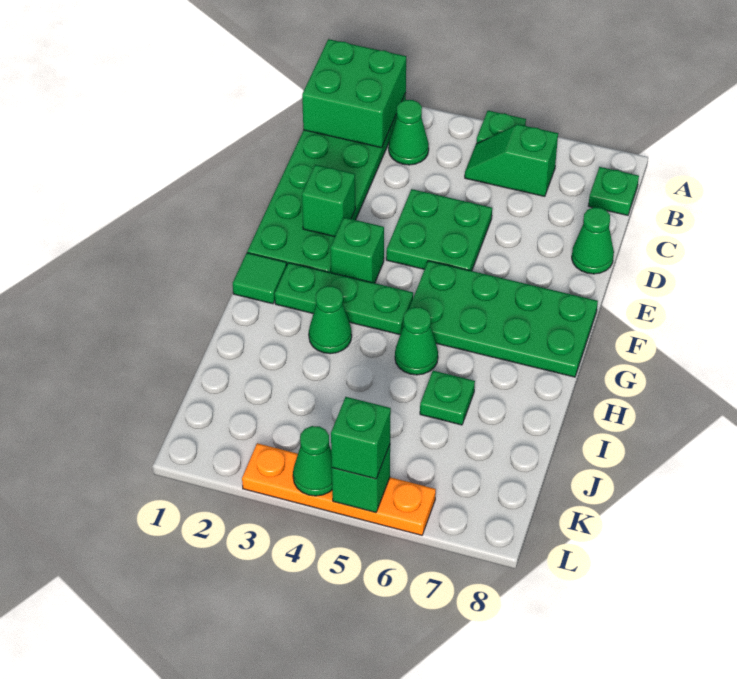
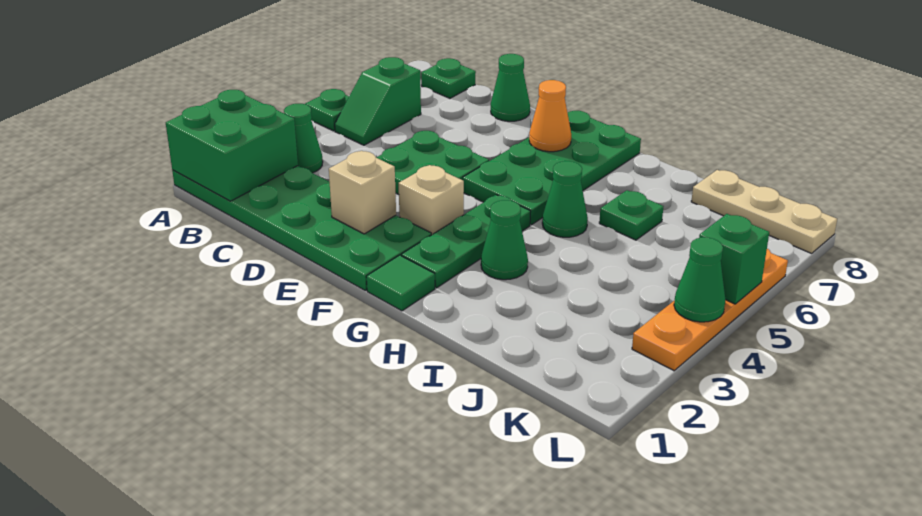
green brick E2 level 2 -> tan brick E2 level 2
green brick F3 level 1 -> tan brick F3 level 1
none -> orange cone F7 level 2
none -> tan plate J8:L8 level 1
green brick L5 level 3 -> none

